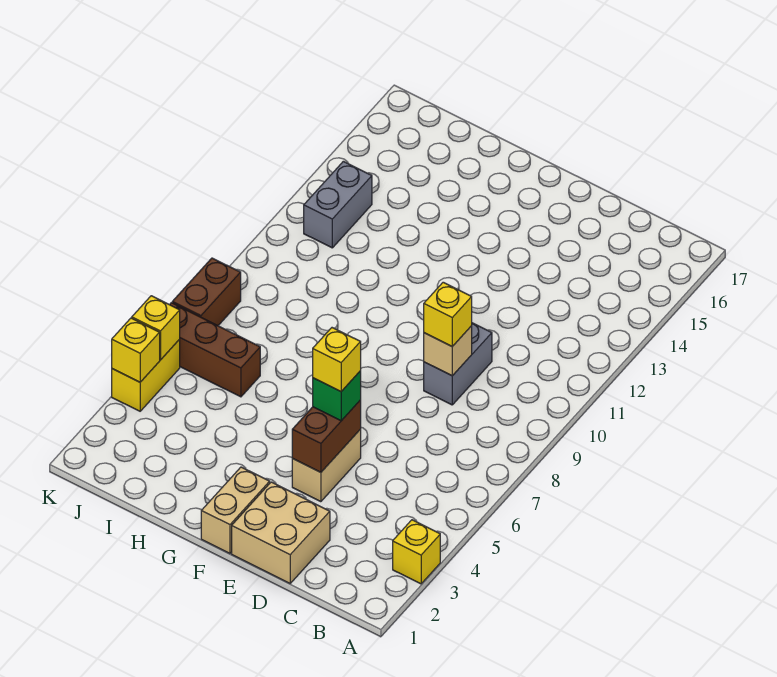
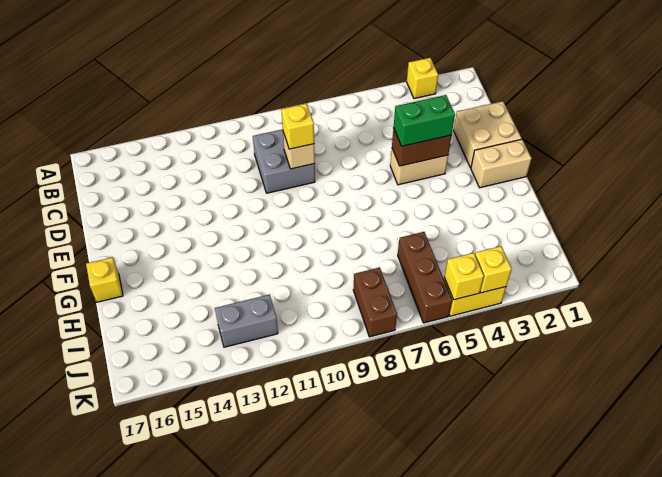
grey brick D9:D10 level 1 -> grey brick C9:D10 level 1
green brick E5 level 3 -> green brick E4:E5 level 3
yellow brick E5 level 4 -> yellow brick G17 level 1
brown brick K7:K8 level 1 -> brown brick J8:K8 level 1

